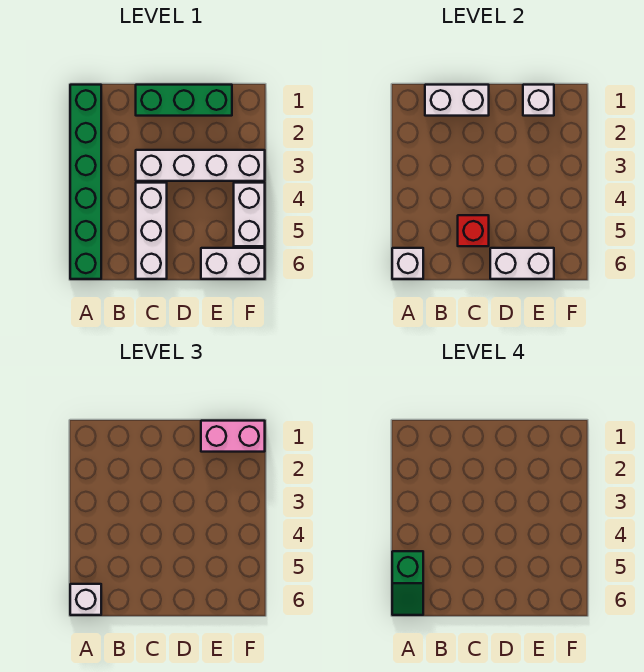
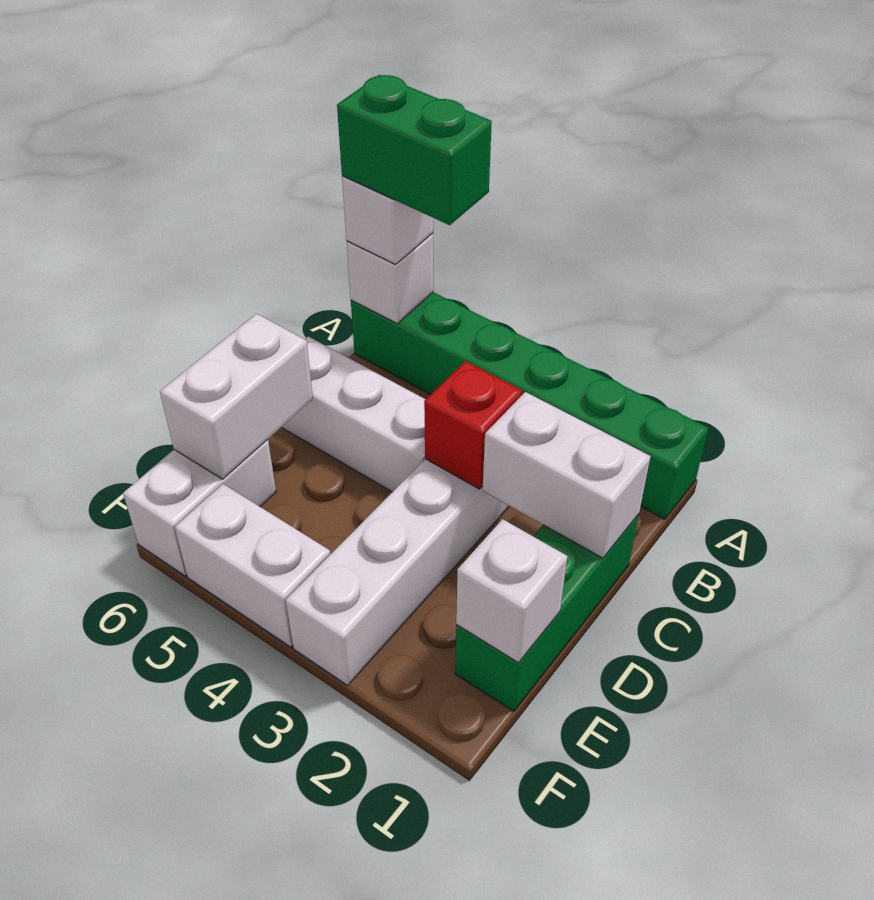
green slope A5:A6 level 4 top 5 -> green brick A5:A6 level 4
white brick B1:C1 level 2 -> white brick C1:C2 level 2
red brick C5 level 2 -> red brick C3 level 2
pink brick E1:F1 level 3 -> none

